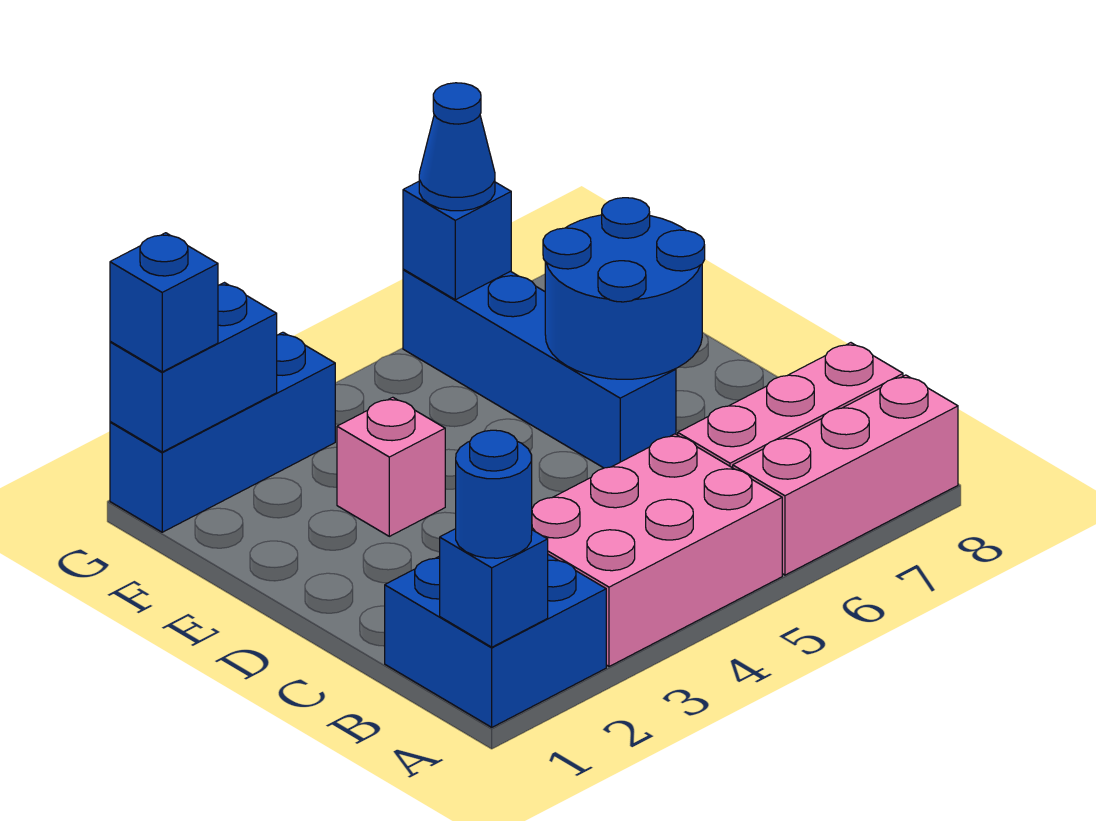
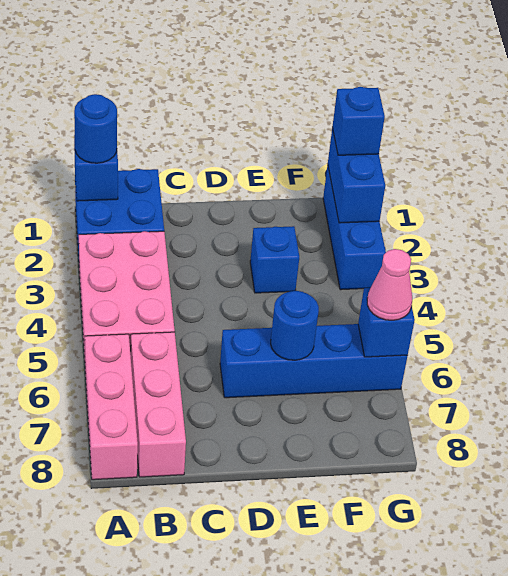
blue round brick D6:E7 level 2 -> blue round brick E6 level 2
pink brick E3 level 1 -> blue brick E3 level 1
blue cone G6 level 3 -> pink cone G6 level 3

